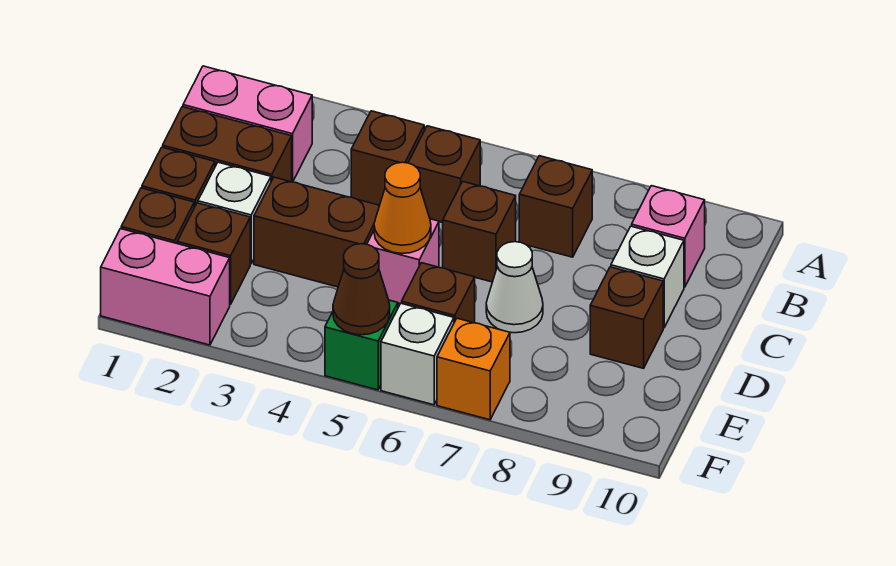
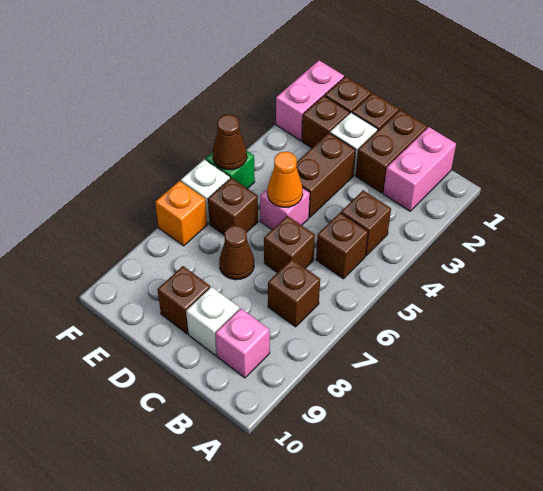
white cone D7 level 1 -> brown cone D7 level 1

